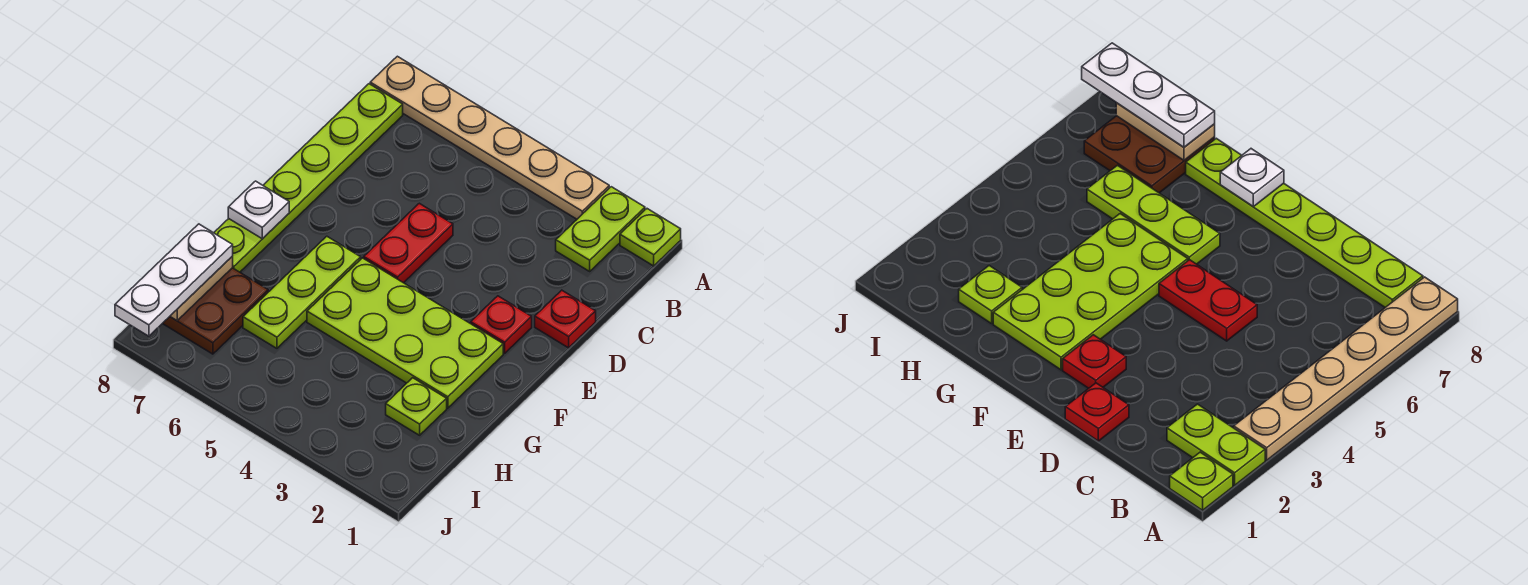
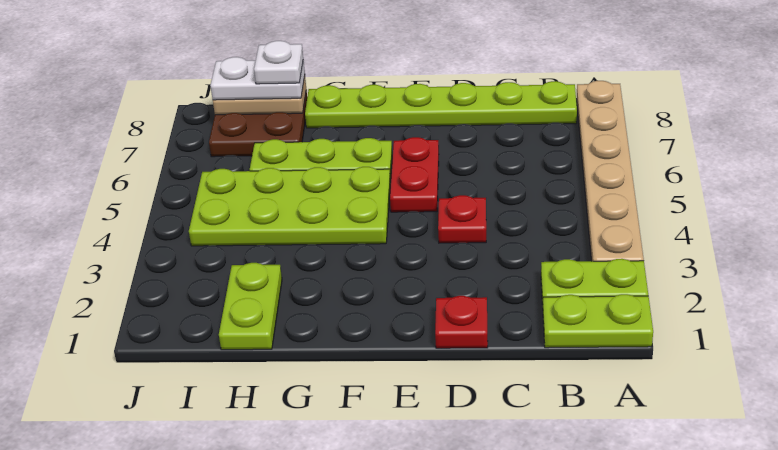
lime plate A1 level 1 -> lime plate A1:B1 level 1
red plate D5:E5 level 1 -> red plate E5:E6 level 1
red plate E2 level 1 -> red plate D4 level 1
lime plate F2:G5 level 1 -> lime plate F4:I5 level 1
white plate F8 level 2 -> white plate H8 level 4
lime plate H2 level 1 -> lime plate H1:H2 level 1
white plate H8:J8 level 3 -> white plate H8:I8 level 3

